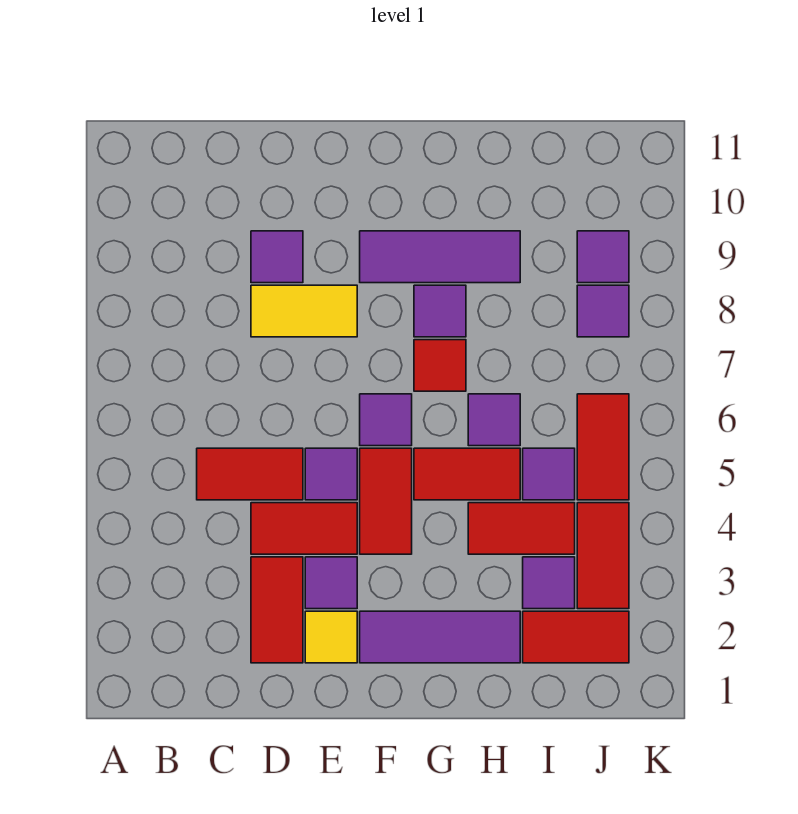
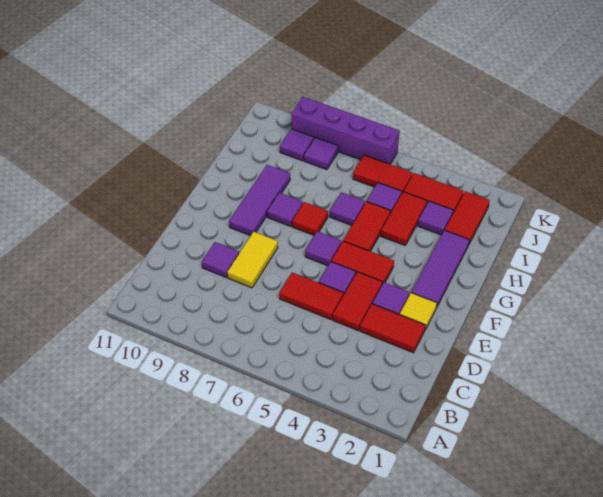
red tile C5:D5 level 1 -> red tile D5:D6 level 1
none -> purple brick K6:K9 level 1

